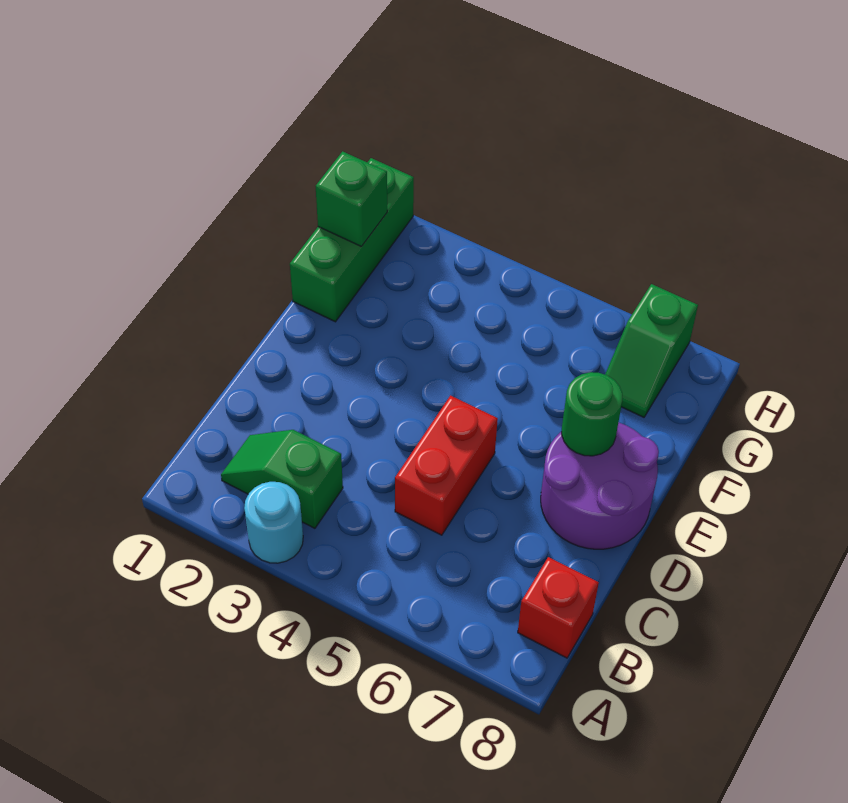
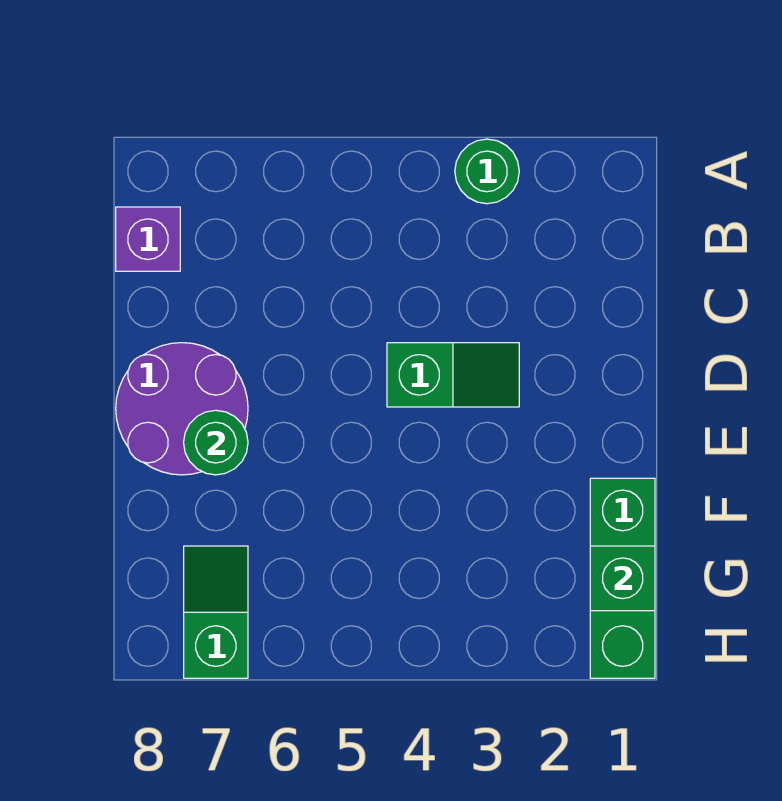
cyan round brick A3 level 1 -> green round brick A3 level 1
green slope B2:B3 level 1 top 3 -> green slope D3:D4 level 1 top 4
red brick B8 level 1 -> purple brick B8 level 1
red brick C5:D5 level 1 -> none

